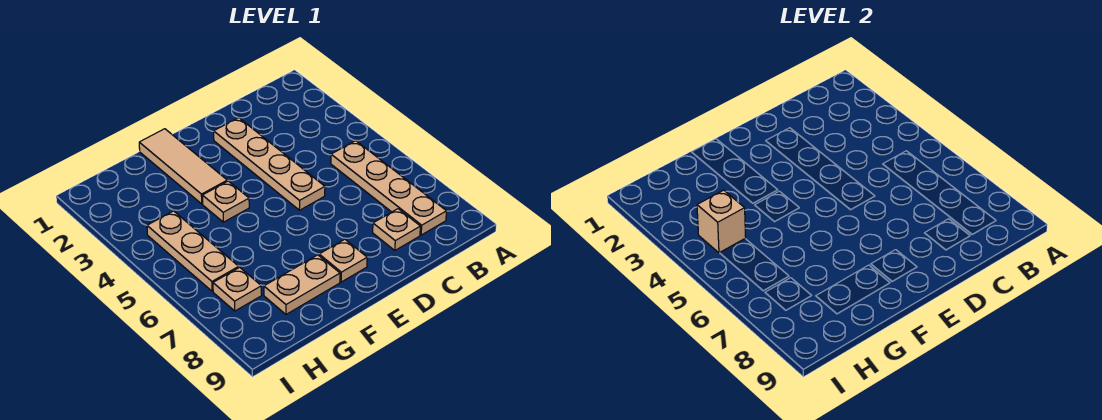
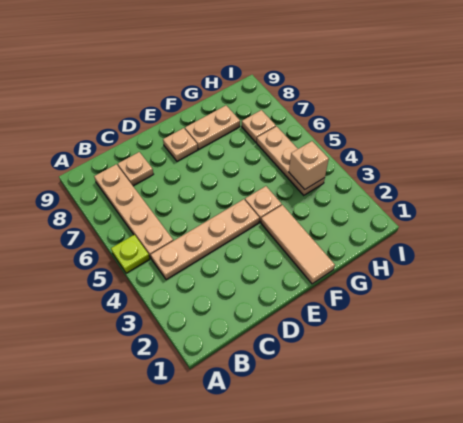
none -> lime plate A5 level 1
tan plate D2:D5 level 1 -> tan plate B4:E4 level 1

